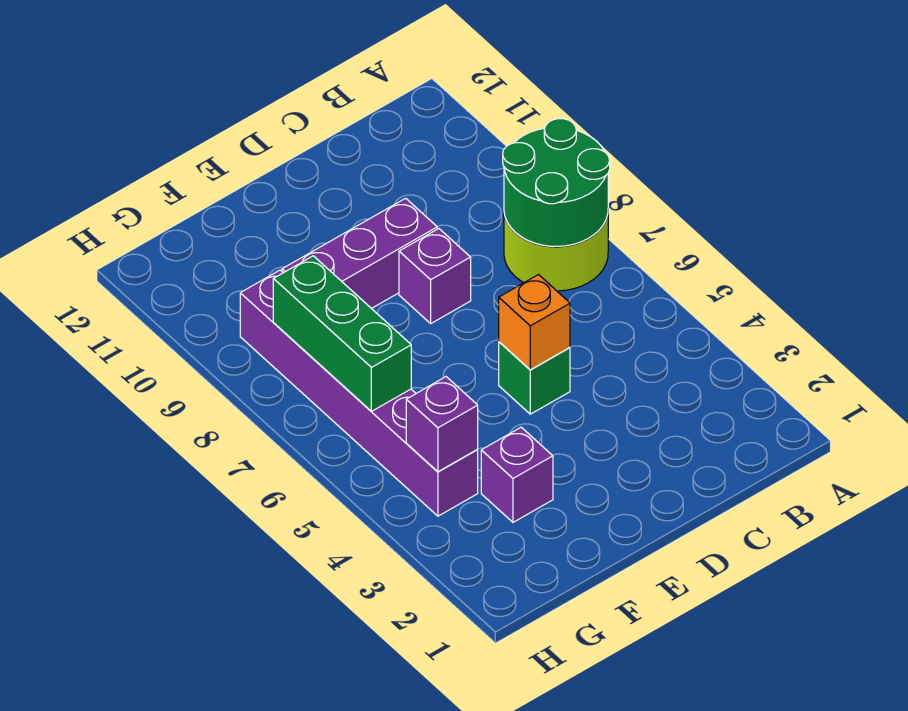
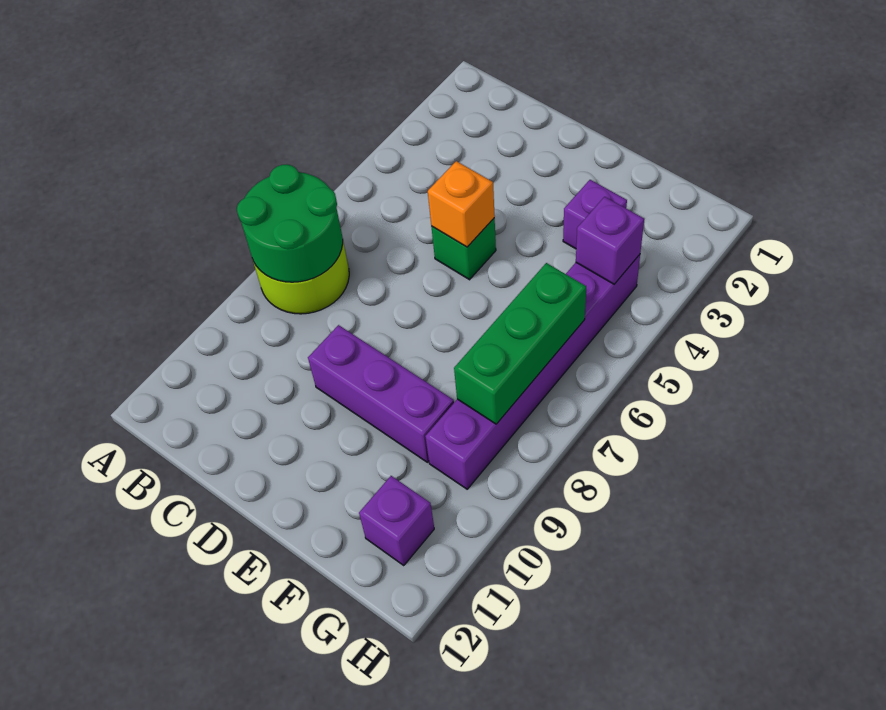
purple brick D8 level 1 -> purple brick G11 level 1

